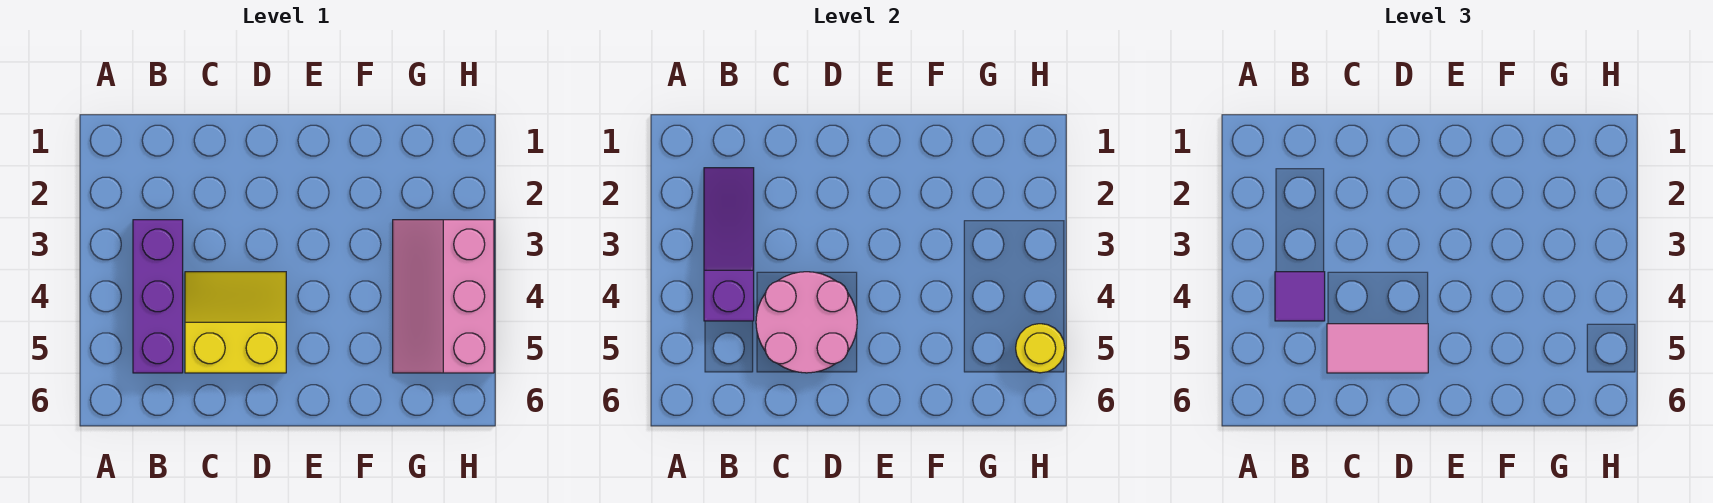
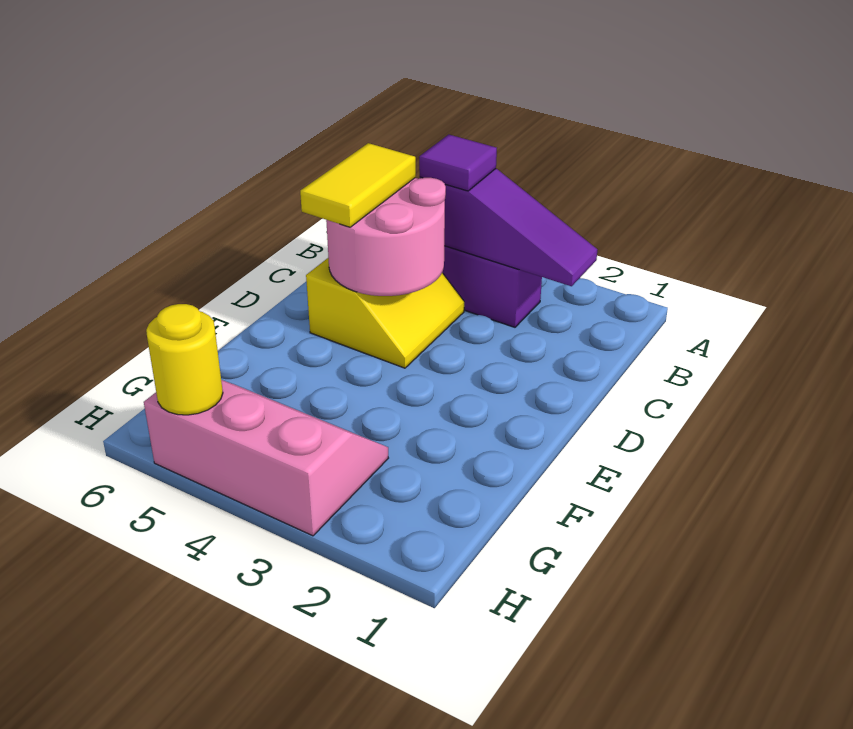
pink tile C5:D5 level 3 -> yellow tile C5:D5 level 3

